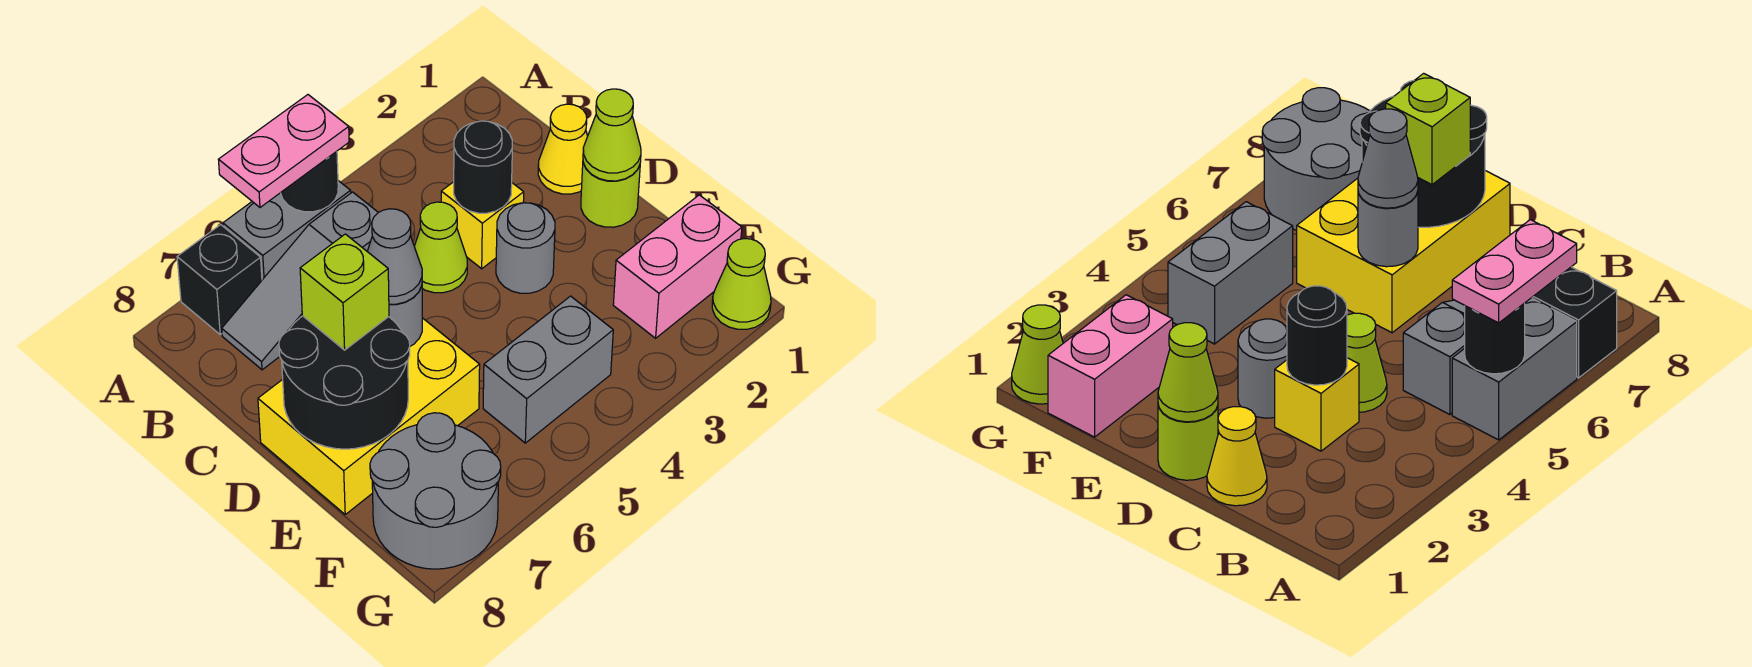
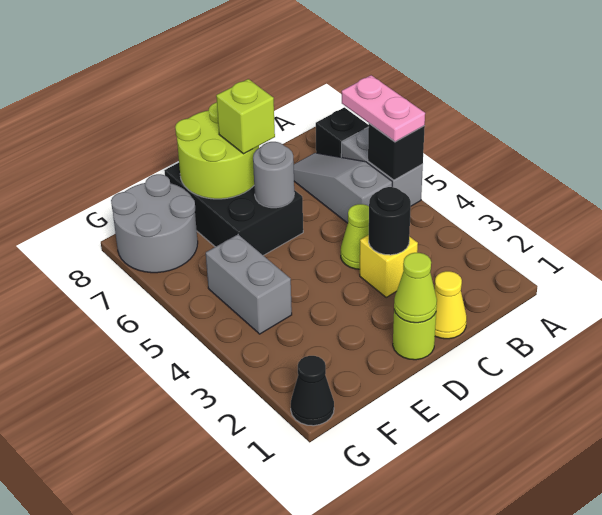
black round brick A5 level 2 -> black brick A5 level 2
grey round brick D3 level 1 -> none
yellow brick D6:E8 level 1 -> black brick D6:E8 level 1
grey cone D6 level 3 -> none
black round brick D7:E8 level 2 -> lime round brick D7:E8 level 2
pink brick F1:F2 level 1 -> none
lime cone G1 level 1 -> black cone G1 level 1

